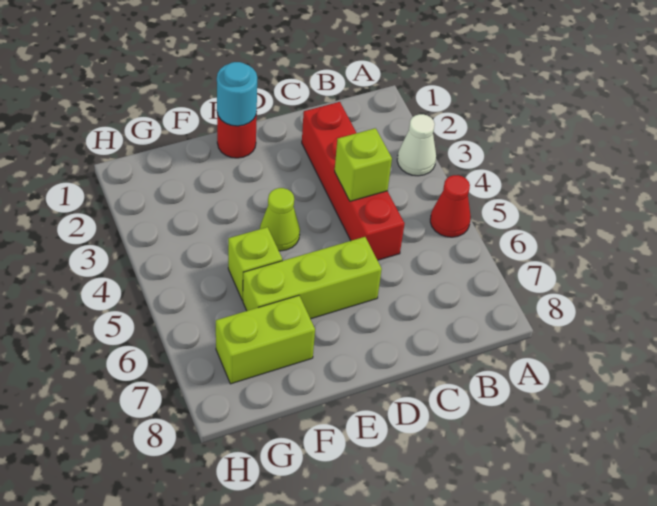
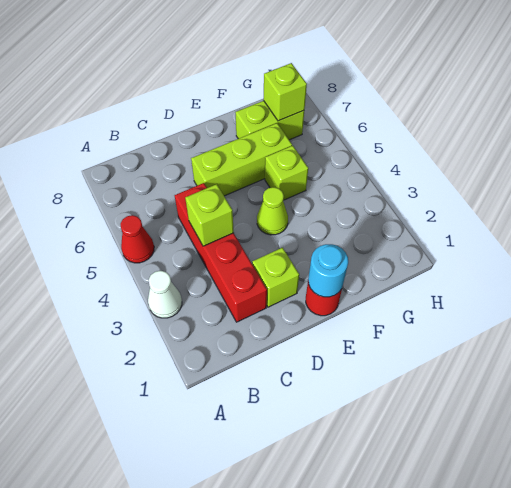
none -> lime brick D2 level 1
none -> lime brick G7 level 2

